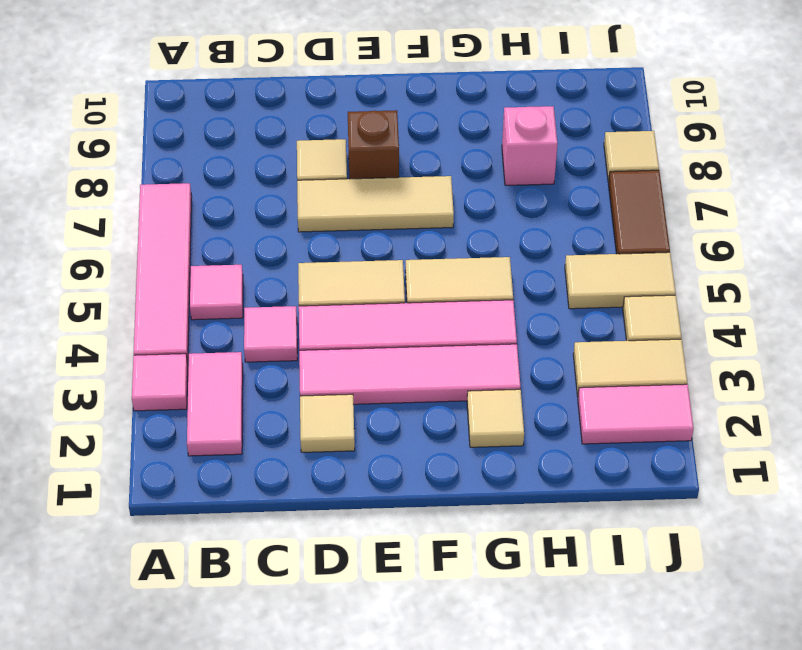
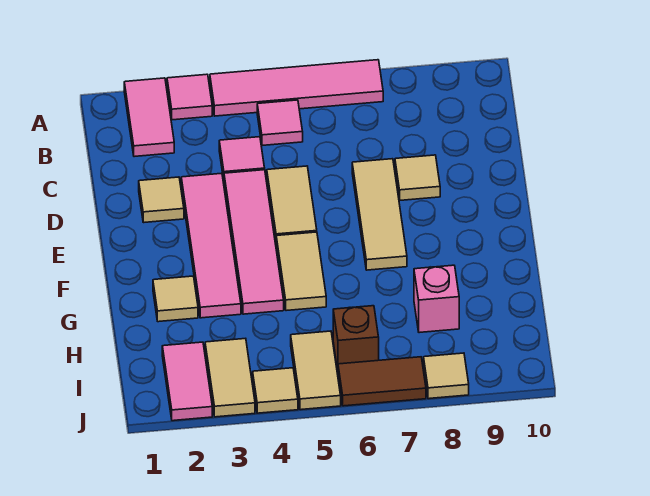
pink tile B2:B3 level 1 -> pink tile A2:B2 level 1
brown brick E8 level 1 -> brown brick I6 level 1

